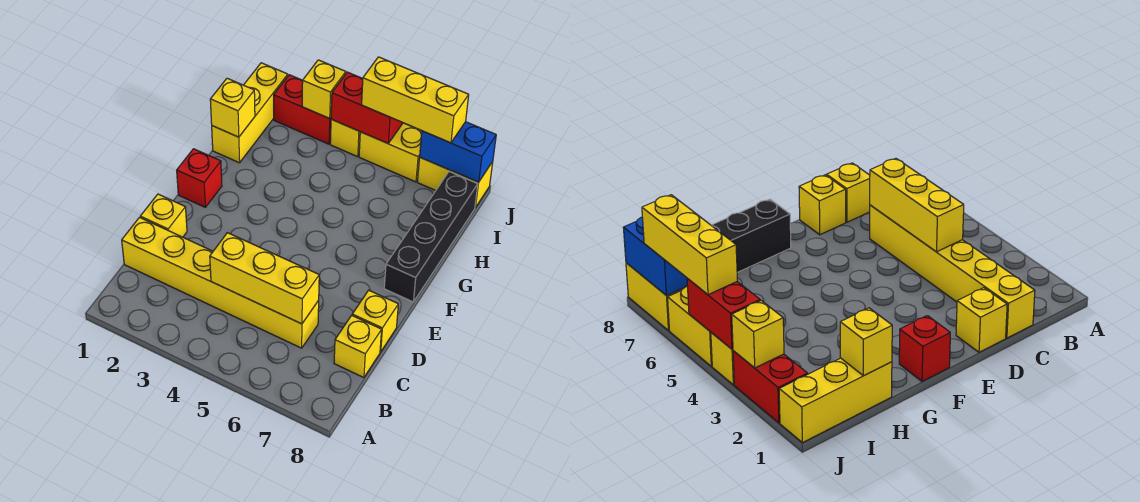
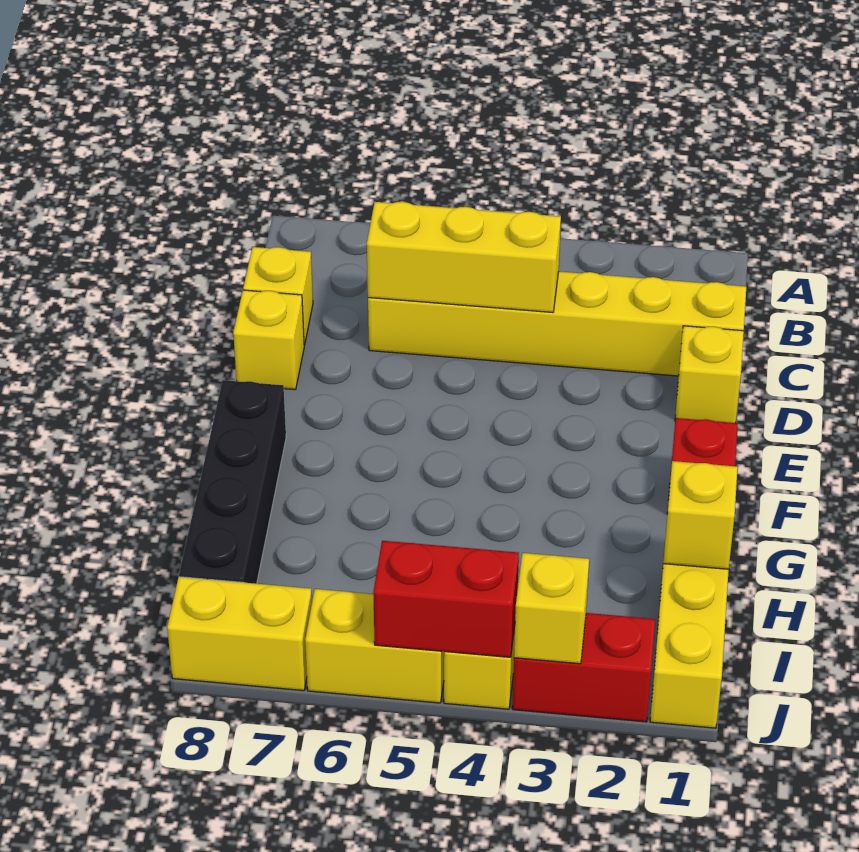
yellow brick J5:J7 level 3 -> none
blue brick J7:J8 level 2 -> none

